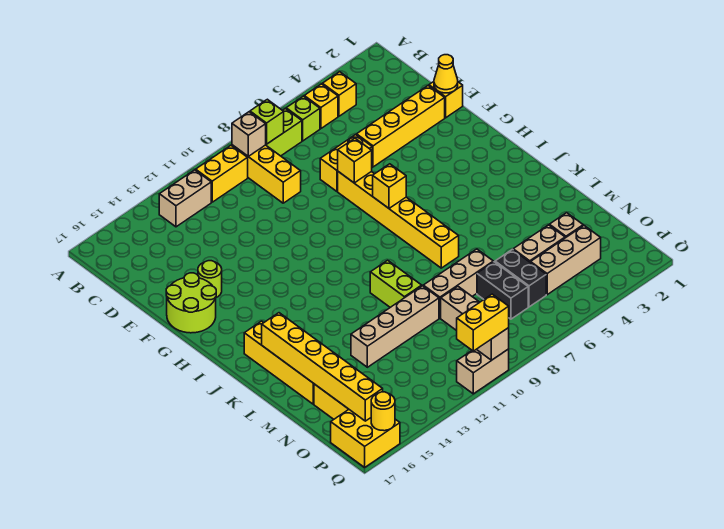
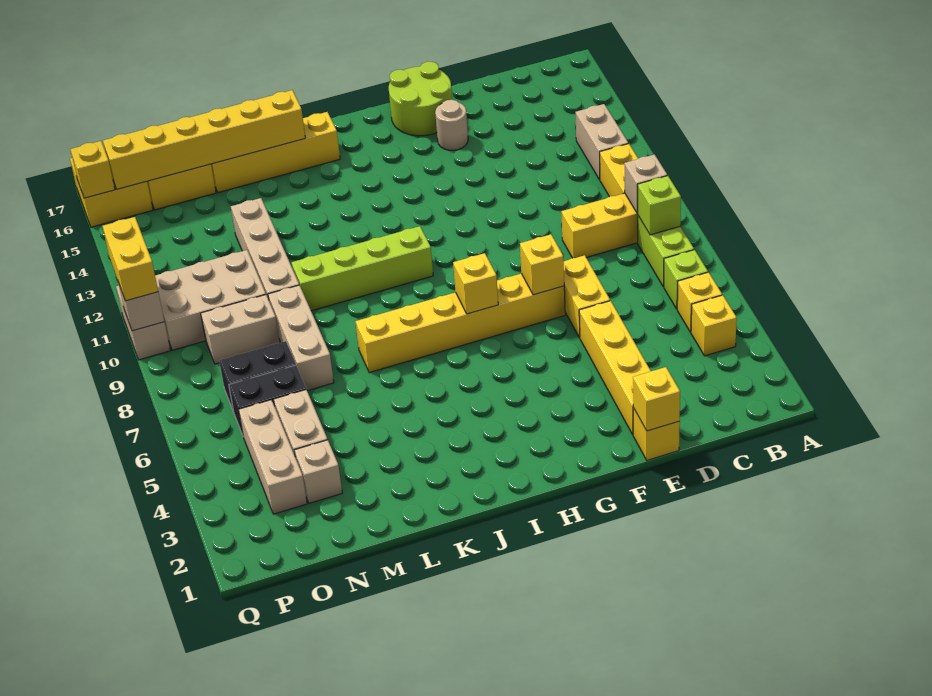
yellow cone E1 level 2 -> yellow brick E1 level 2
lime round brick F15 level 1 -> tan round brick F15 level 1
lime brick K10:L10 level 1 -> lime brick I10:L10 level 1
none -> tan brick N10:P11 level 1
yellow round brick Q16 level 2 -> yellow brick Q16 level 2

